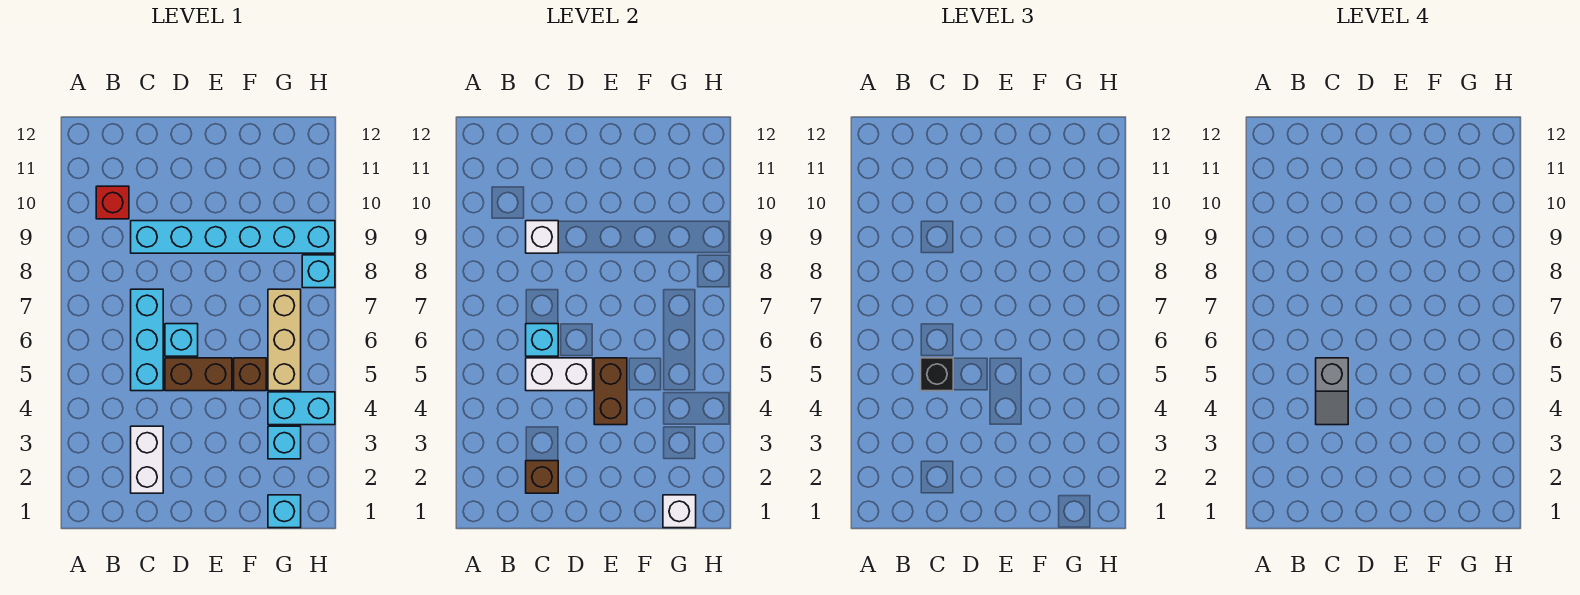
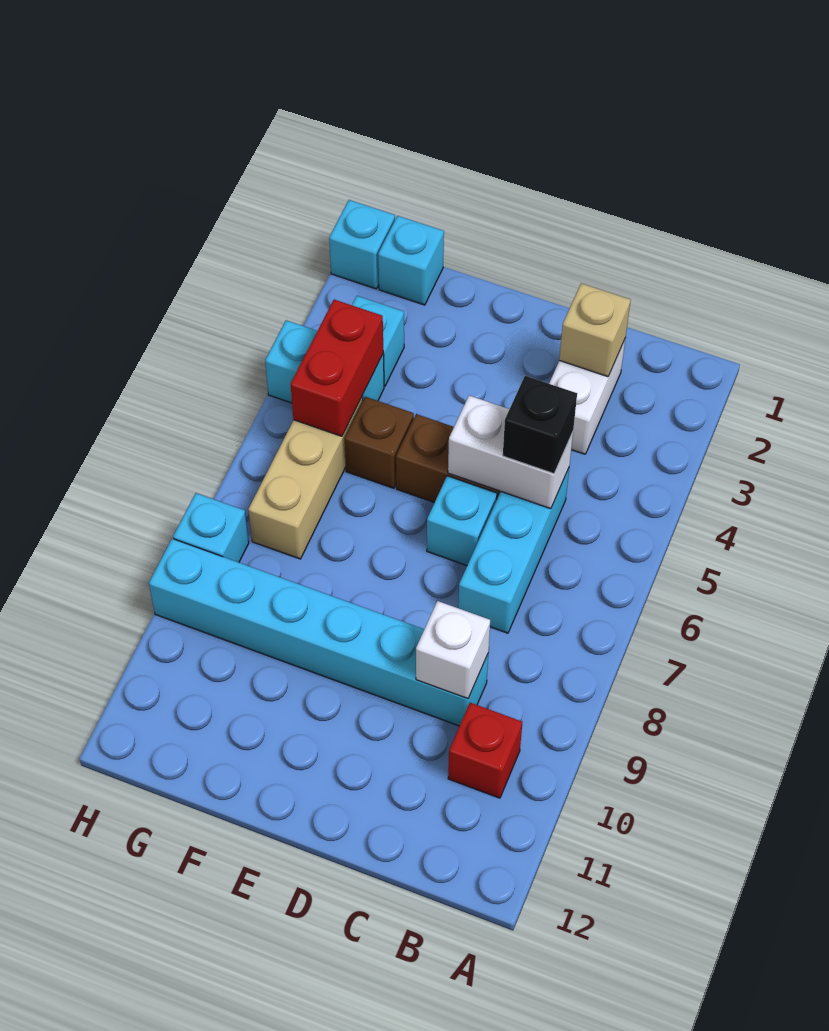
brown brick C2 level 2 -> tan brick C2 level 2
grey slope C4:C5 level 4 top 5 -> none
cyan brick C6 level 2 -> cyan brick H1 level 1
brown brick E4:E5 level 2 -> none
white brick G1 level 2 -> none
none -> red brick G4:G5 level 2

